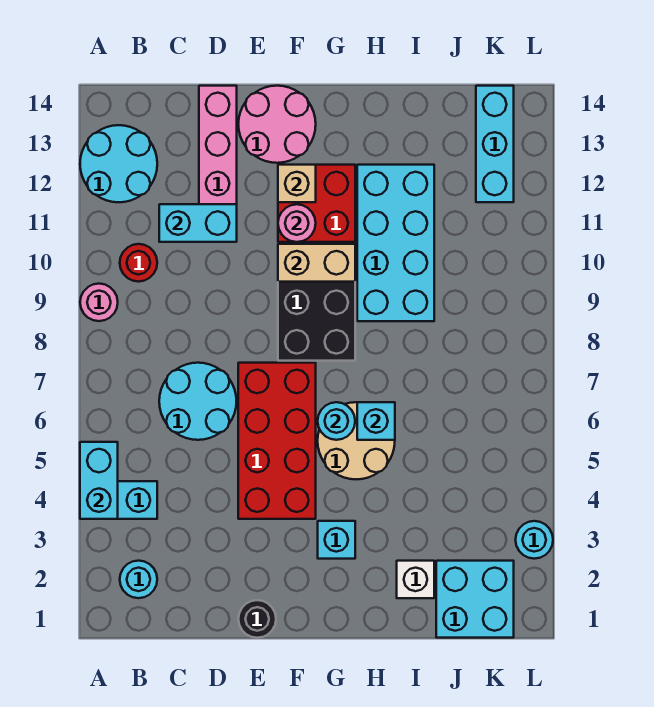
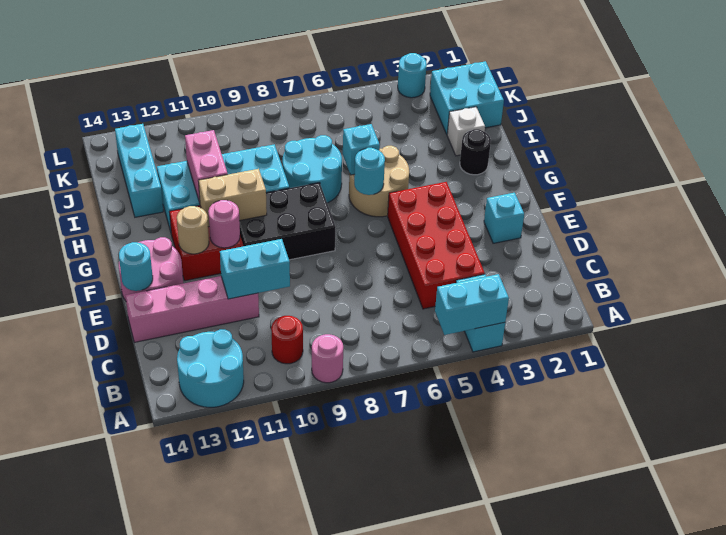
cyan round brick B2 level 1 -> cyan round brick E14 level 2
cyan round brick C6:D7 level 1 -> cyan round brick H7:I8 level 1
cyan brick C11:D11 level 2 -> cyan brick D10:D11 level 2
black round brick E1 level 1 -> black round brick H2 level 1
red brick E4:F7 level 1 -> red brick C4:F5 level 1
tan brick F10:G10 level 2 -> tan brick G10:G11 level 2
tan brick F12 level 2 -> tan round brick F12 level 2
cyan brick G3 level 1 -> cyan brick E2 level 1
none -> pink brick H11:I11 level 2
cyan brick K12:K14 level 1 -> cyan brick I13:K13 level 1

